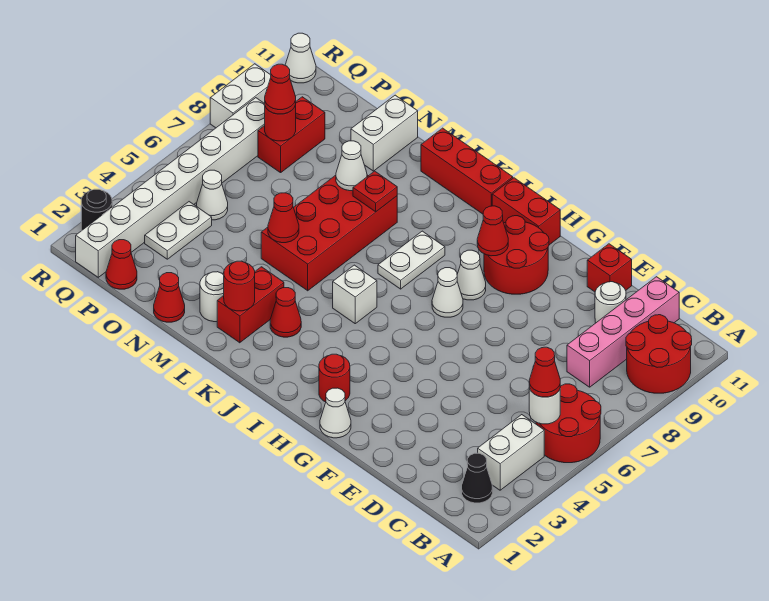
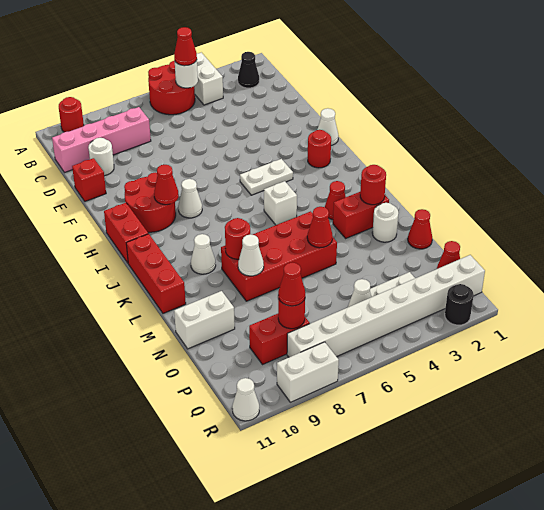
red round brick A9:B10 level 1 -> red round brick A10 level 1
white brick B3:B4 level 1 -> white brick A4:B4 level 1
white cone H7 level 1 -> white cone K9 level 1
white plate J7:J8 level 1 -> white plate H4:H5 level 1
red plate L8 level 2 -> red round brick L8 level 2

